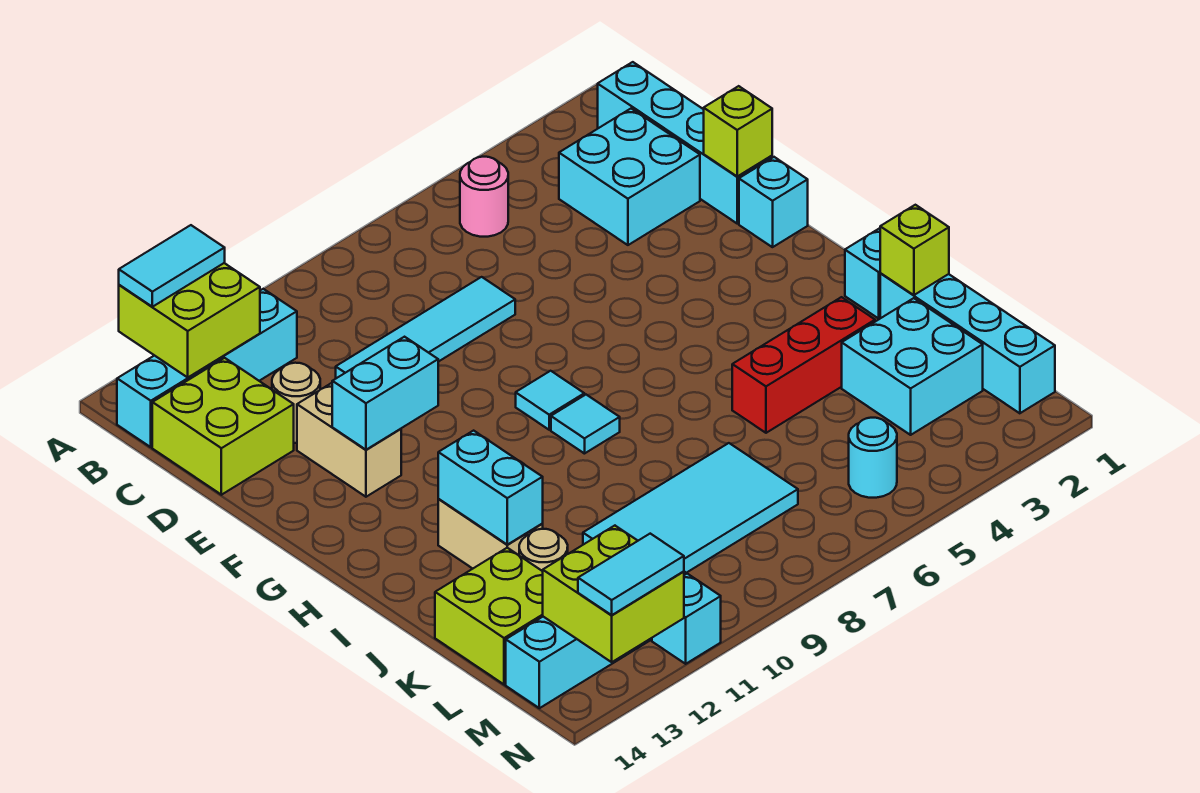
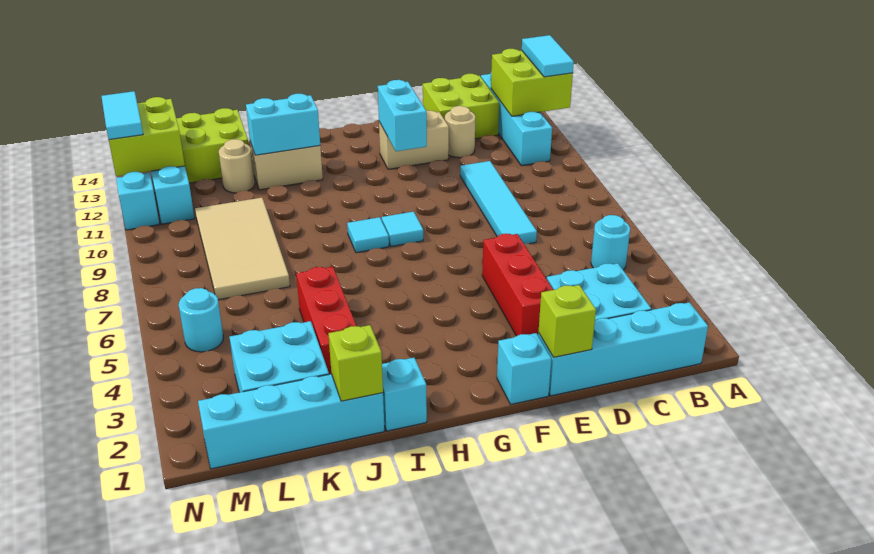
pink round brick B5 level 1 -> cyan round brick B5 level 1
none -> red brick E3:E5 level 1
cyan tile K7:L10 level 1 -> tan tile K7:L10 level 1

